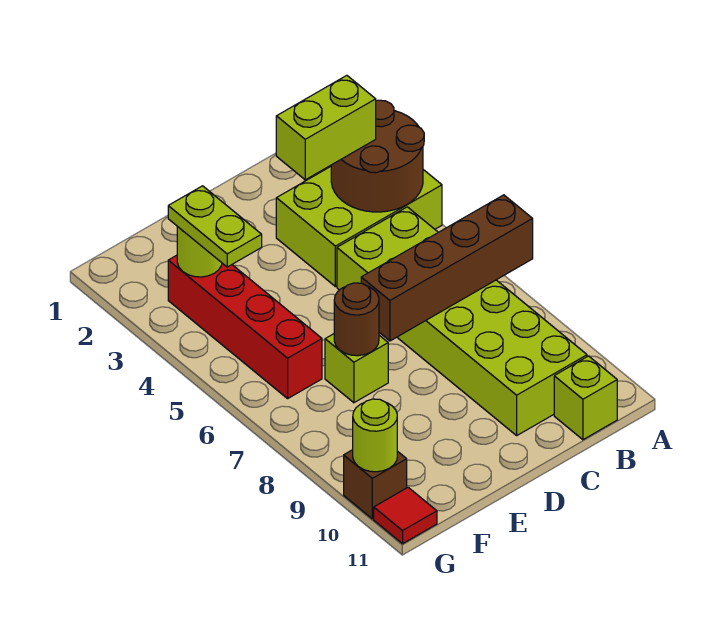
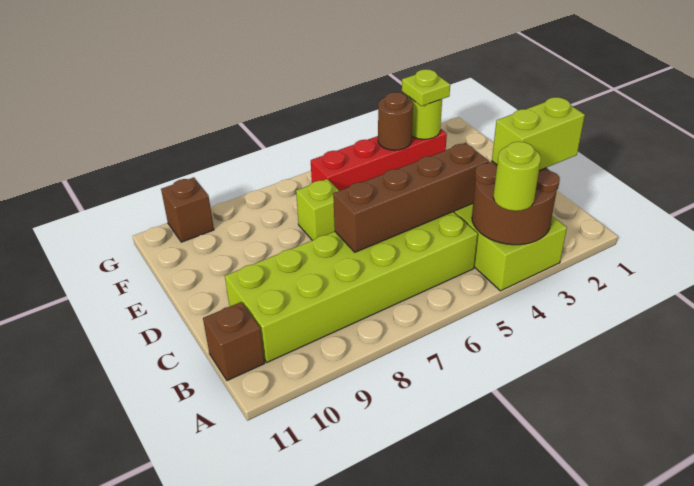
brown brick A7:D7 level 2 -> brown brick C4:C7 level 2
lime brick B3:C3 level 3 -> lime brick B2:B3 level 3
lime brick B11 level 1 -> brown brick B11 level 1
brown round brick E7 level 2 -> brown round brick F4 level 2
lime plate F3:F4 level 3 -> lime plate F3 level 3
lime round brick G10 level 2 -> lime round brick A4 level 3
red tile G11 level 1 -> none

